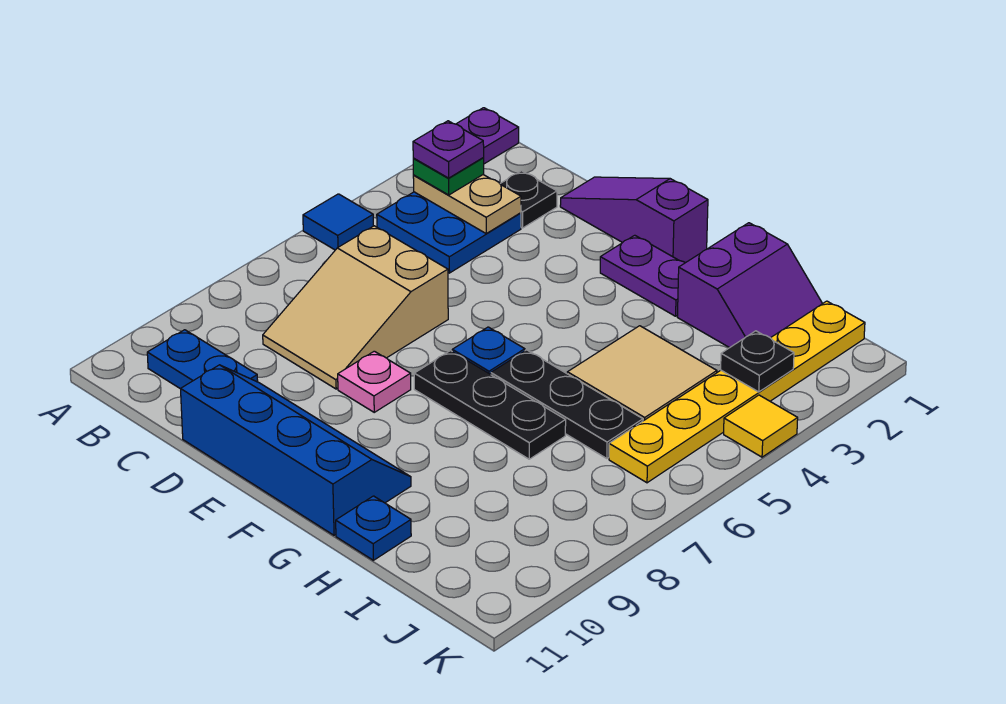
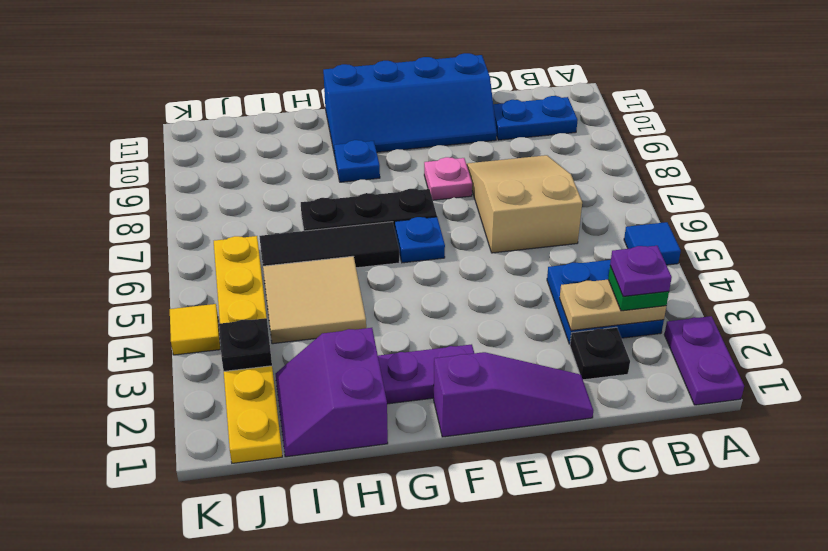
black plate G6:I6 level 1 -> black tile G6:I6 level 1
blue plate H11 level 1 -> blue plate G9 level 1

